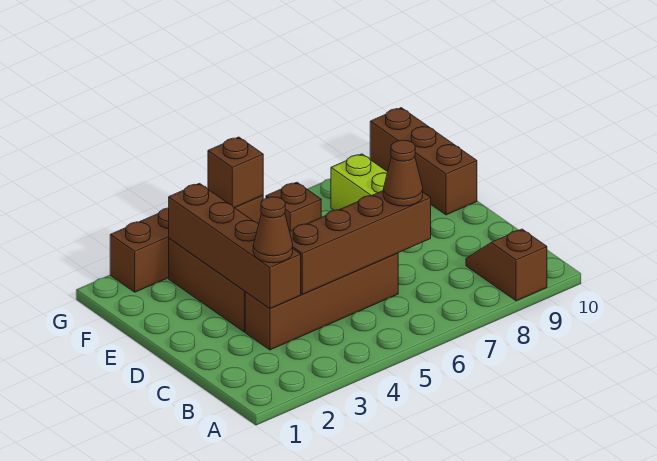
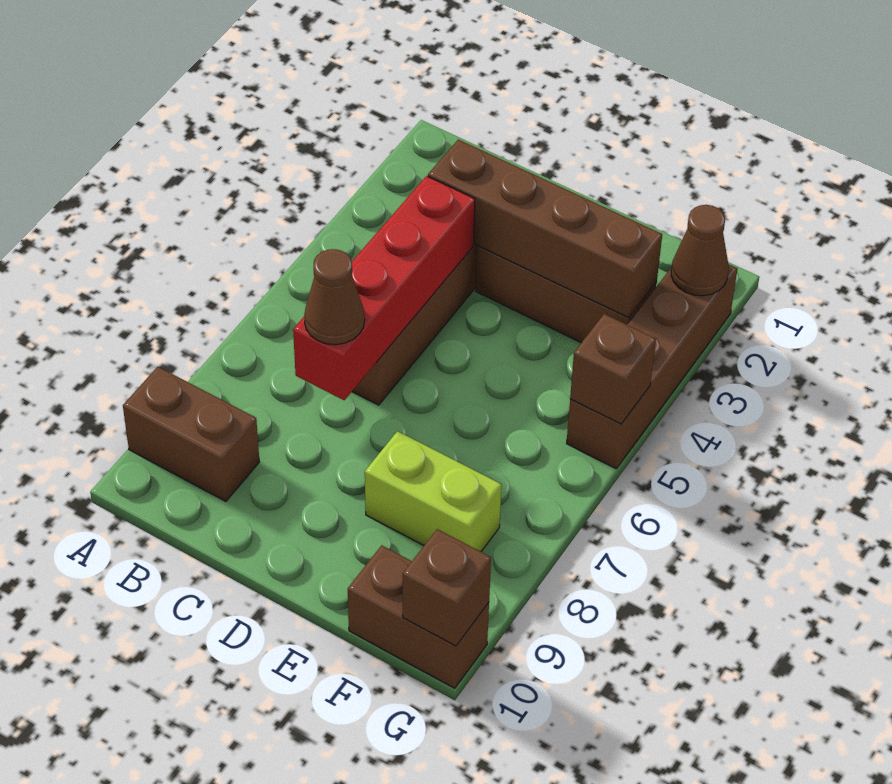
brown slope A9:B9 level 1 top A -> brown brick A9:B9 level 1
brown cone C3 level 3 -> brown cone G2 level 2
brown brick C4:C7 level 2 -> red brick C4:C7 level 2
brown brick E10:G10 level 1 -> brown brick F10:G10 level 1
brown brick F6 level 1 -> brown brick G10 level 2

